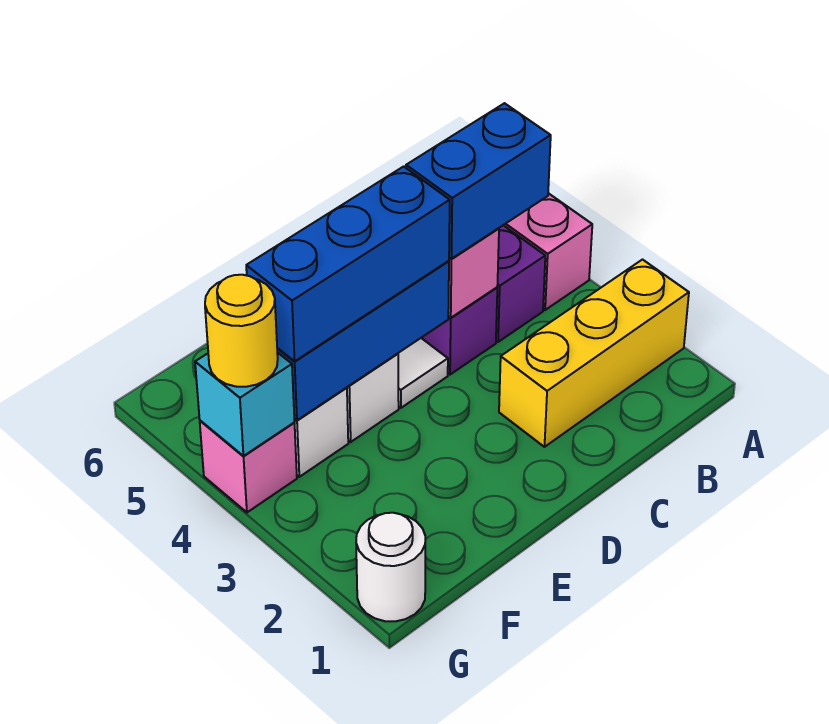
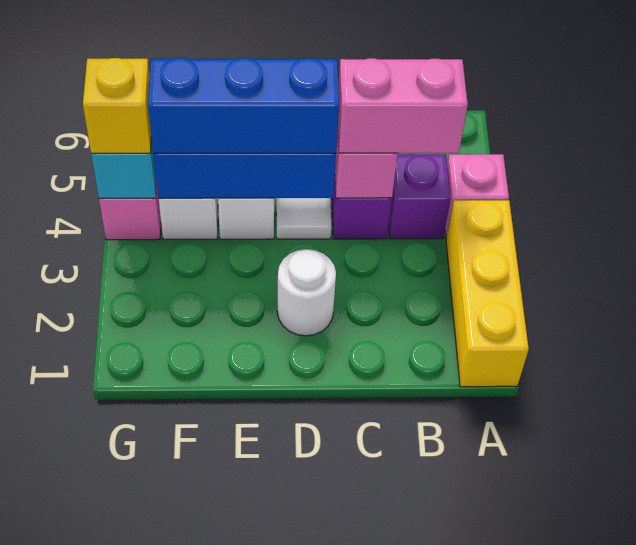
yellow brick A2:C2 level 1 -> yellow brick A1:A3 level 1
blue brick B4:C4 level 3 -> pink brick B4:C4 level 3
white round brick G1 level 1 -> white round brick D2 level 1
yellow round brick G4 level 3 -> yellow brick G4 level 3

